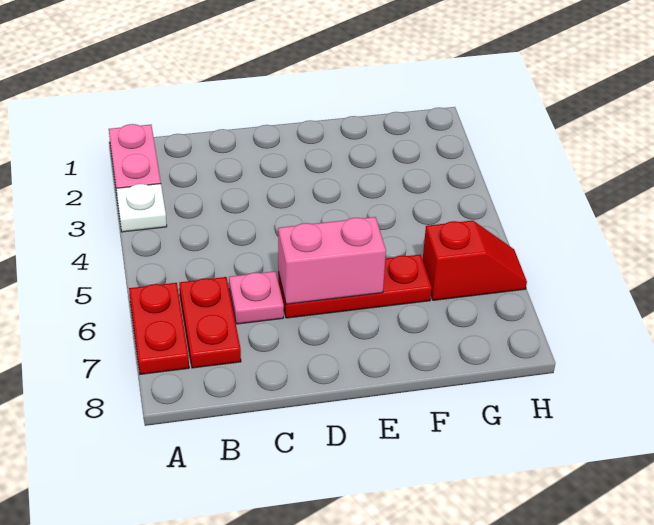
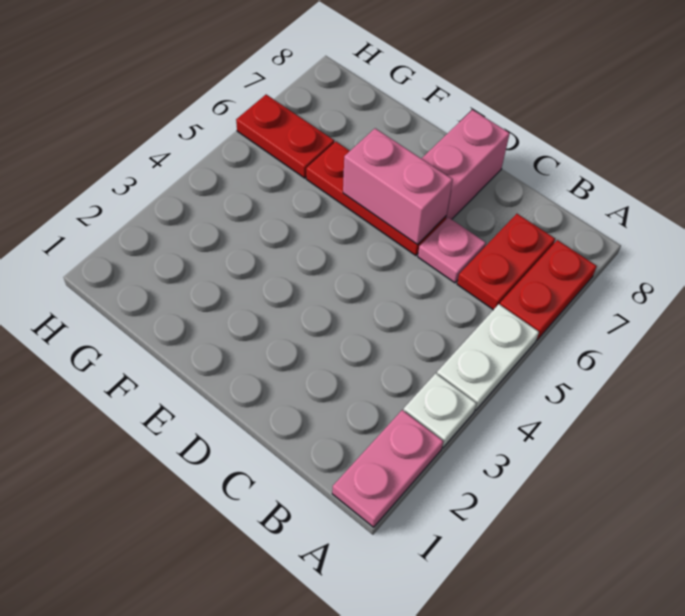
none -> white plate A4:A5 level 1
none -> pink brick D7:D8 level 1
red slope G6:H6 level 1 top G -> red plate G6:H6 level 1

